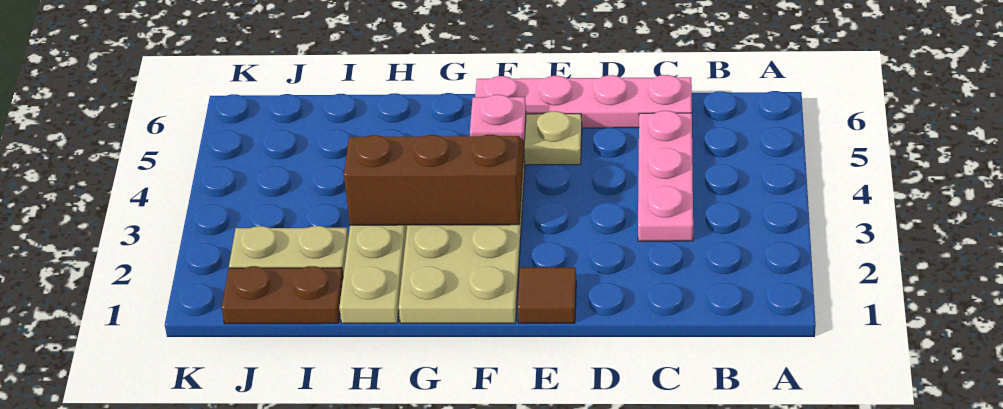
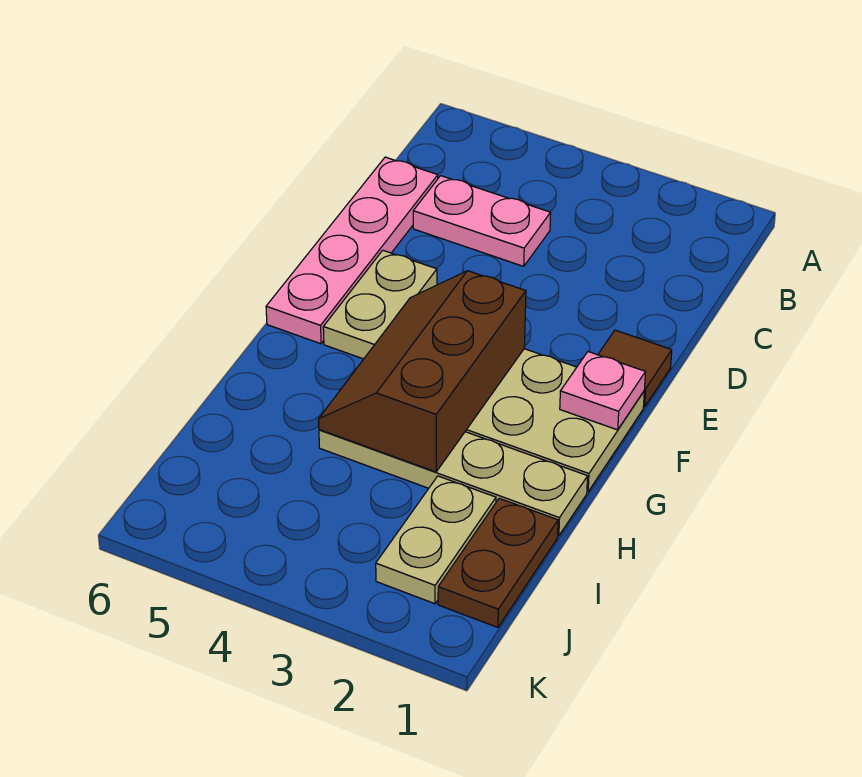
pink plate C3:C5 level 1 -> pink plate C4:C5 level 1
pink plate F5 level 2 -> pink plate F1 level 2

